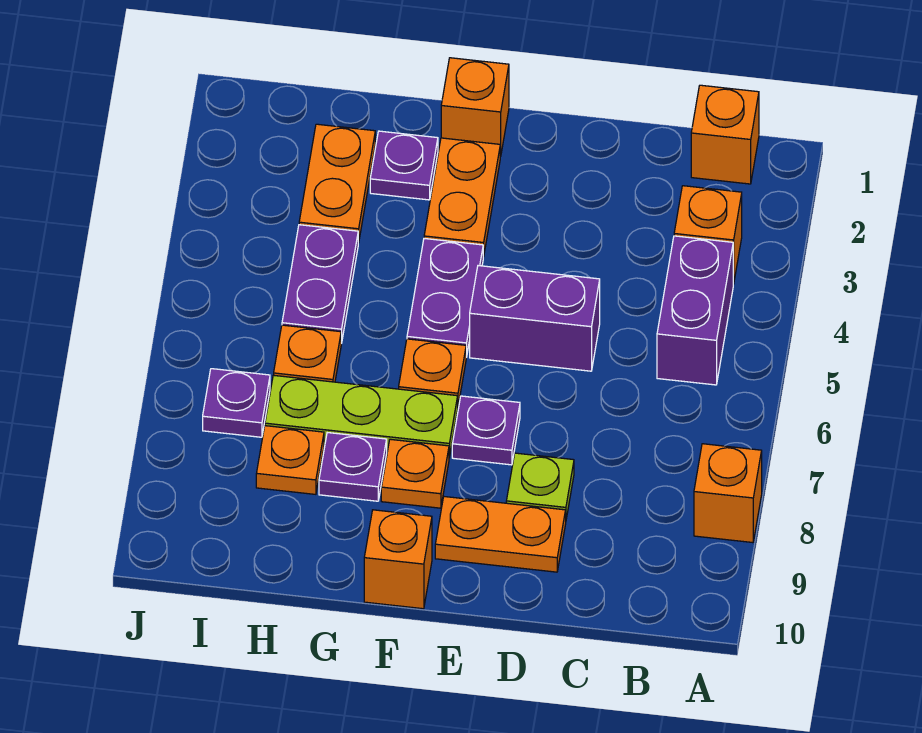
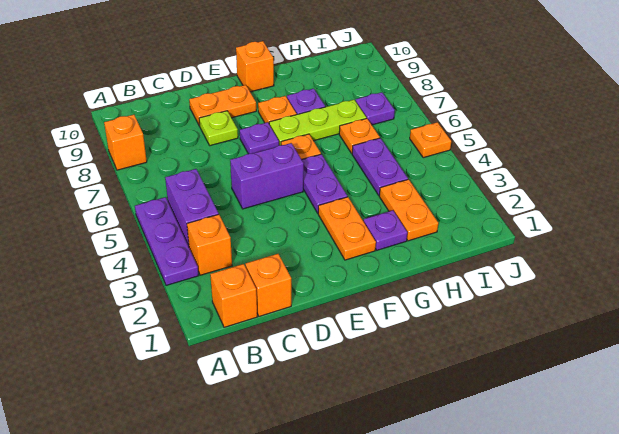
none -> purple plate A3:A5 level 1
orange brick F1 level 1 -> orange brick C1 level 1
orange plate H8 level 1 -> orange plate J5 level 1

